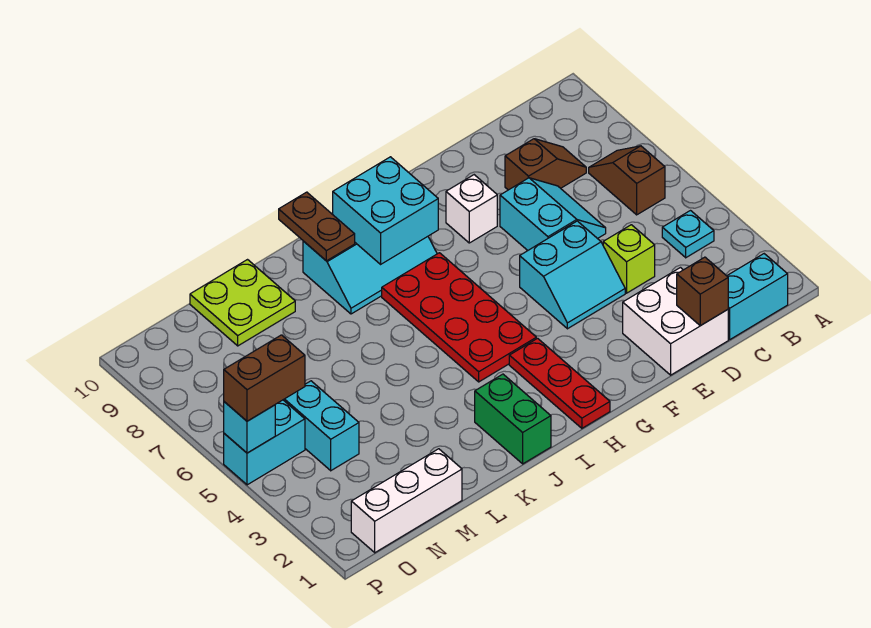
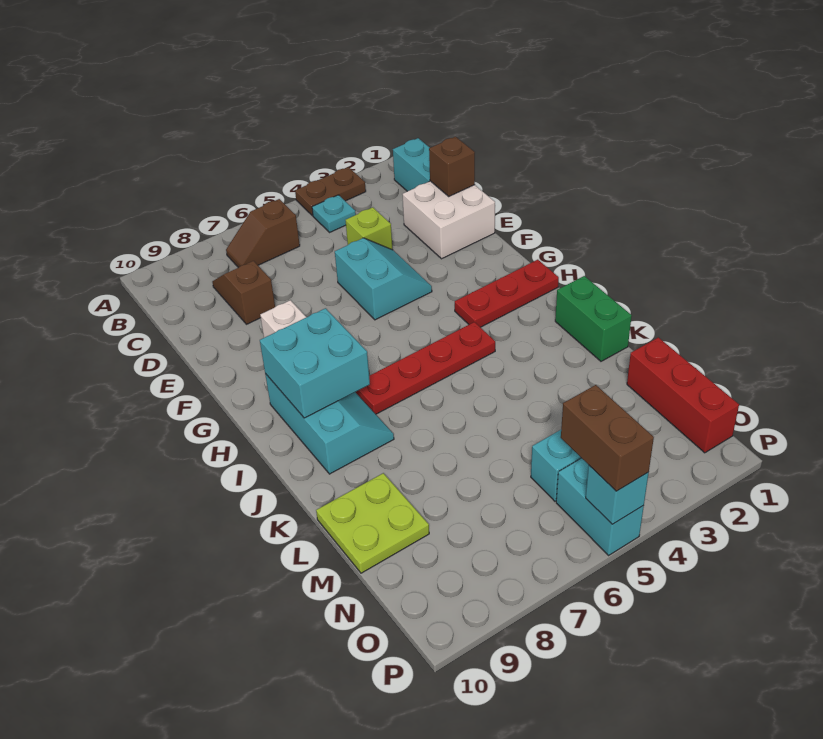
cyan slope D6:E7 level 1 top E -> none
red plate H4:I7 level 1 -> red plate I4:I7 level 1
green brick J1:J2 level 1 -> green brick J1:K1 level 1
brown plate J9:J10 level 2 -> brown plate A3:A4 level 1
white brick M1:O1 level 1 -> red brick M1:O1 level 1

